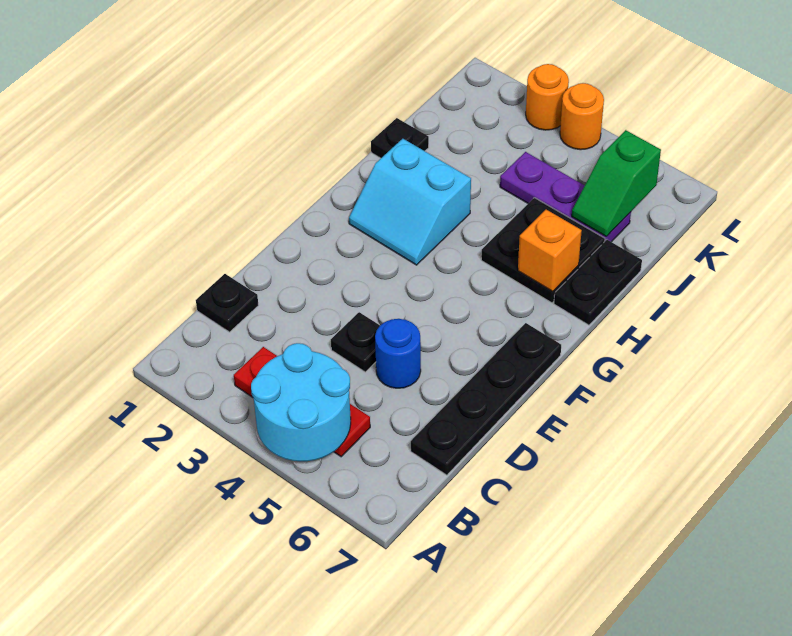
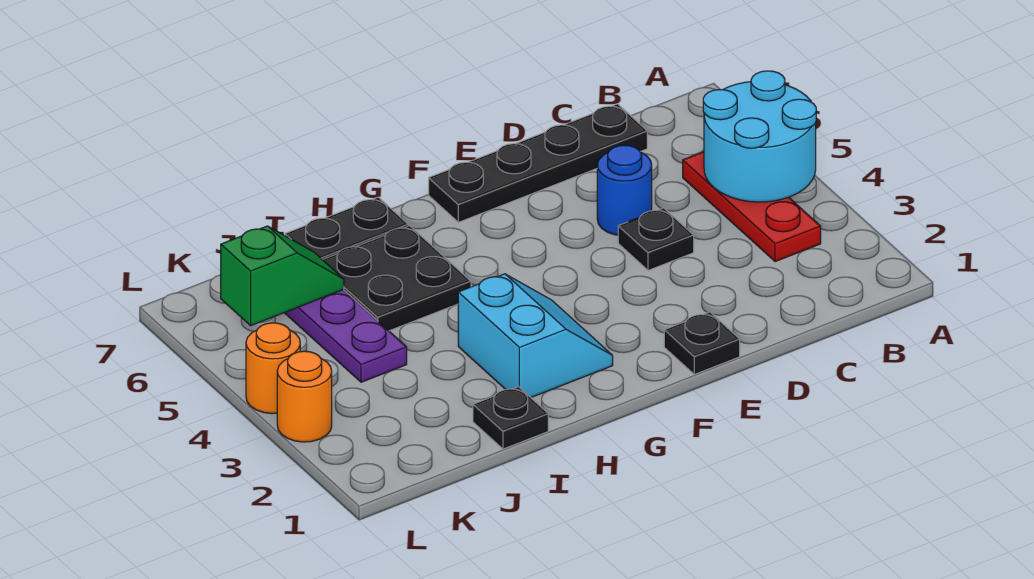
black plate C1 level 1 -> black plate E1 level 1
orange brick H6 level 2 -> none

